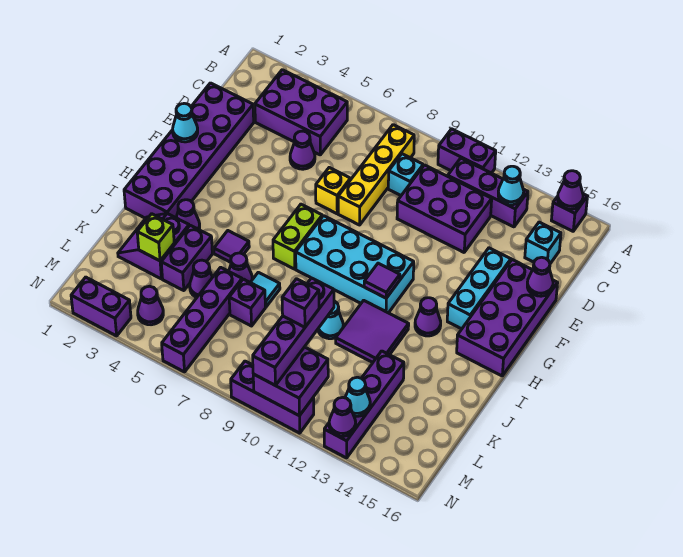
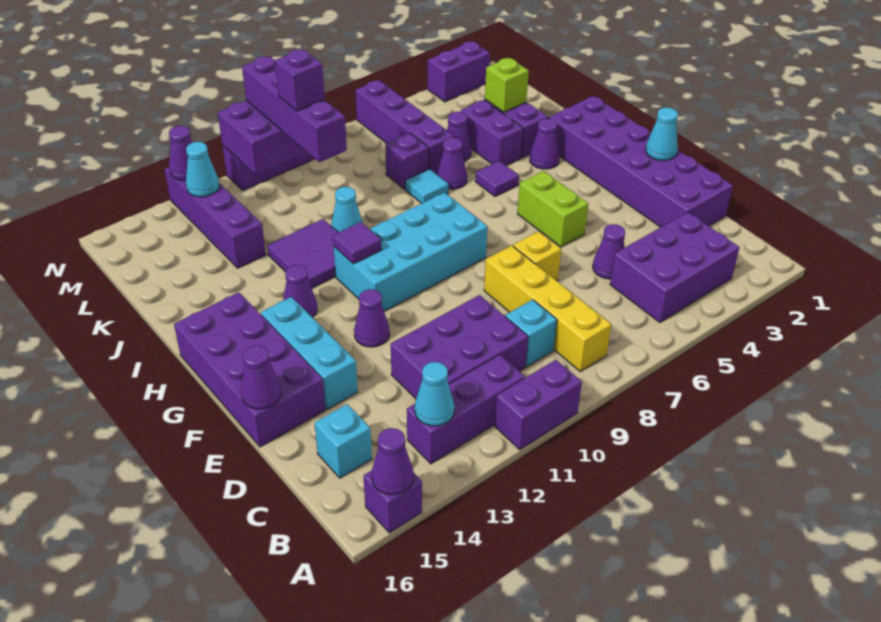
lime brick G7:H7 level 1 -> lime brick F5:G5 level 1
purple cone M4 level 1 -> purple cone F12 level 1

